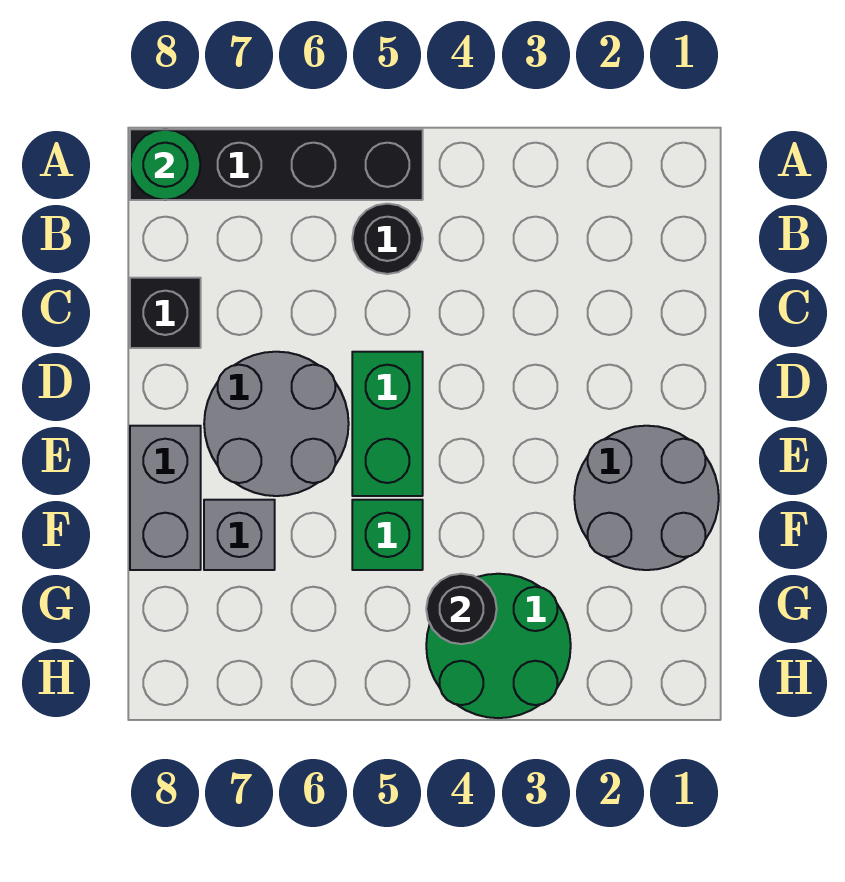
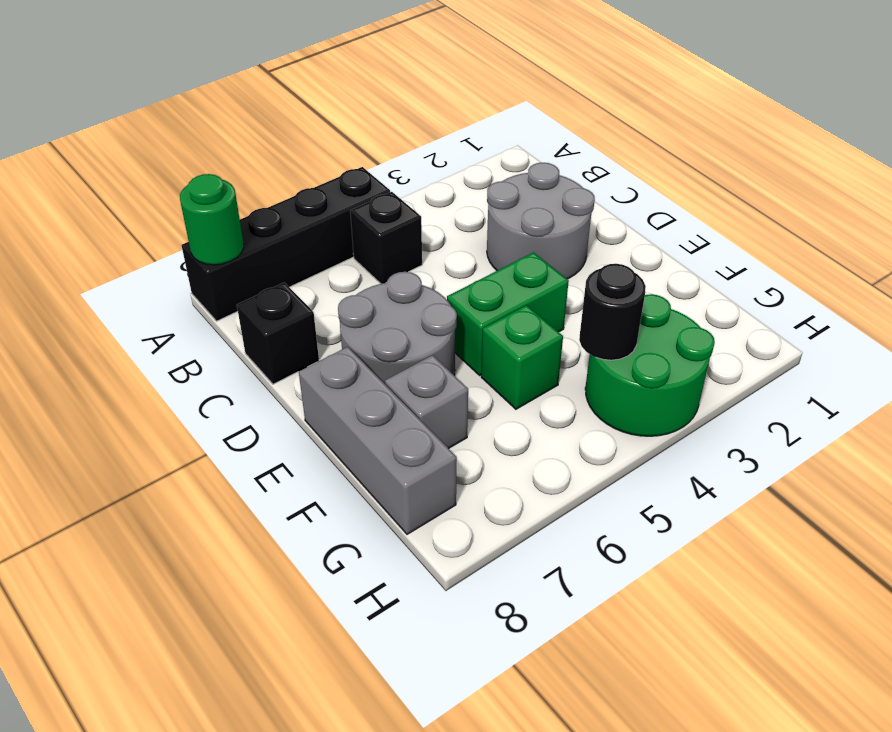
black round brick B5 level 1 -> black brick B5 level 1
green brick D5:E5 level 1 -> green brick E4:E5 level 1
grey round brick E1:F2 level 1 -> grey round brick C2:D3 level 1
grey brick E8:F8 level 1 -> grey brick E8:G8 level 1

